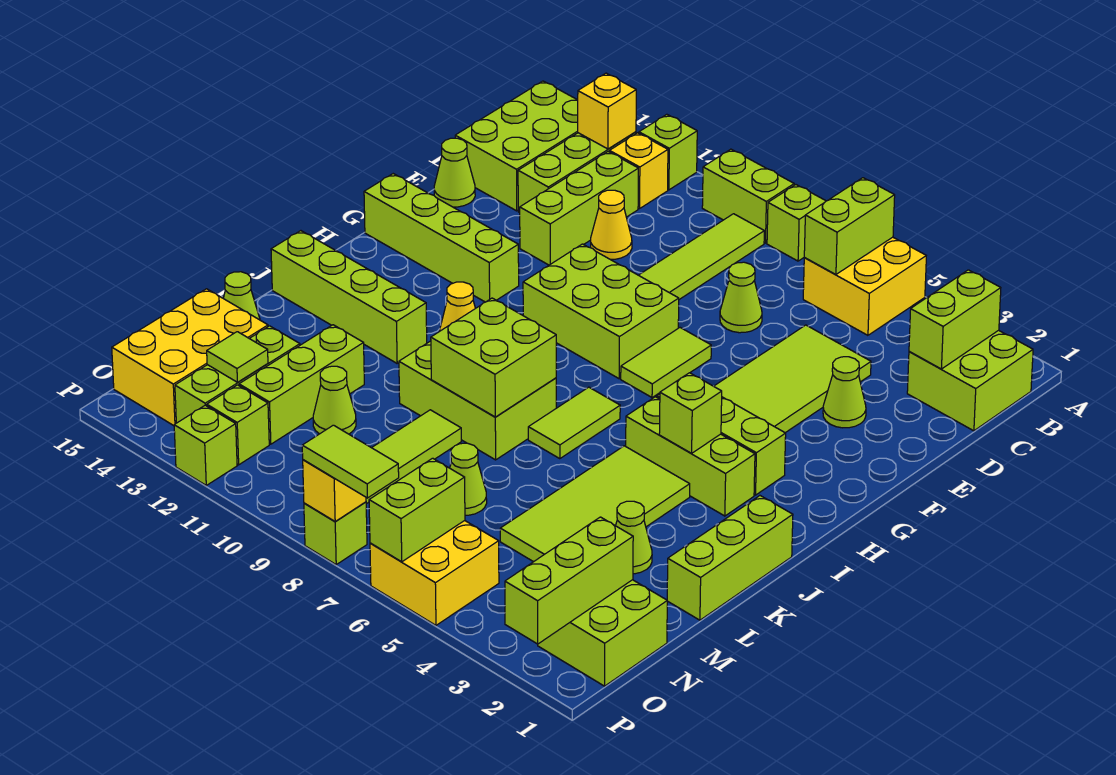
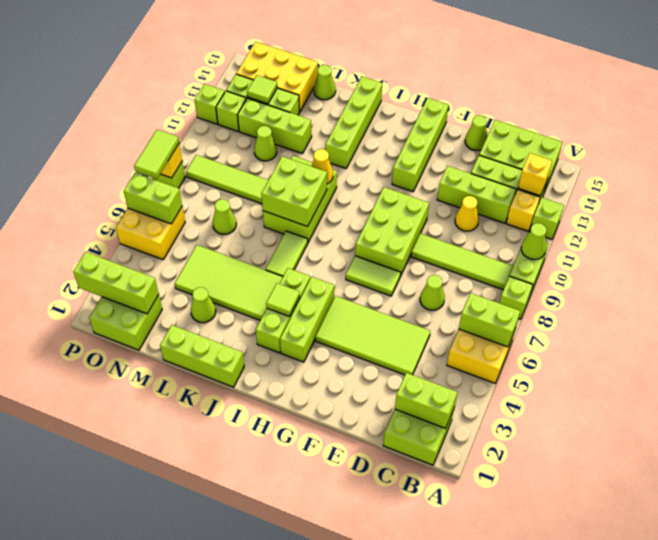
lime cone E3 level 1 -> lime cone A10 level 2
lime brick I4 level 2 -> lime tile I4 level 2
lime tile I7:J7 level 1 -> lime tile J6:J7 level 1

